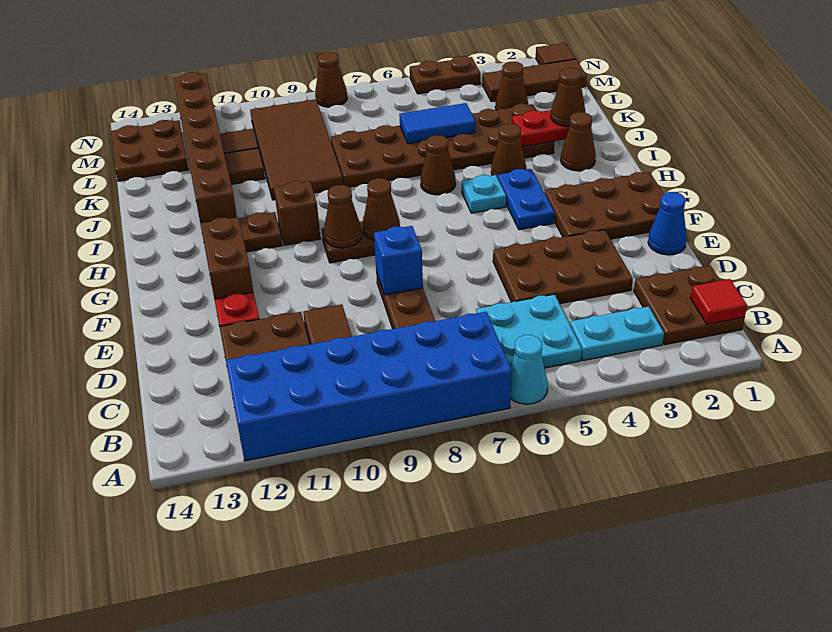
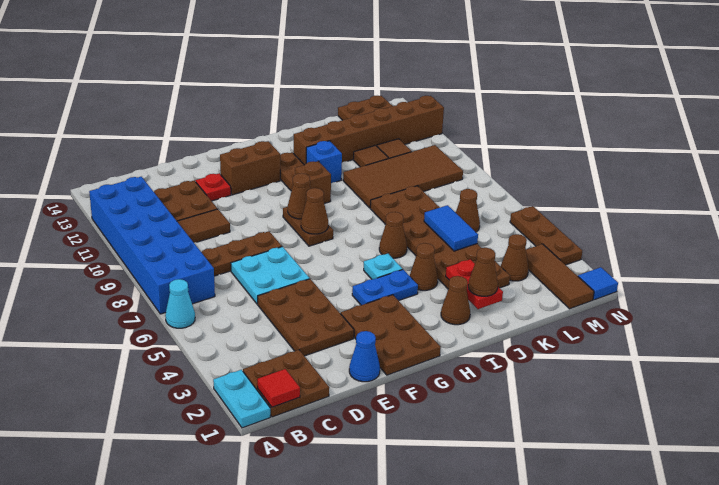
cyan plate B3:B4 level 1 -> cyan plate A1:A2 level 1
cyan plate B5:C6 level 1 -> cyan plate D6:E7 level 1
blue brick E8 level 2 -> blue brick I11 level 1
brown tile N1 level 1 -> blue tile N1 level 1
brown plate N4:N5 level 1 -> brown plate N3:N5 level 1
brown cone N8 level 1 -> brown cone L6 level 1

